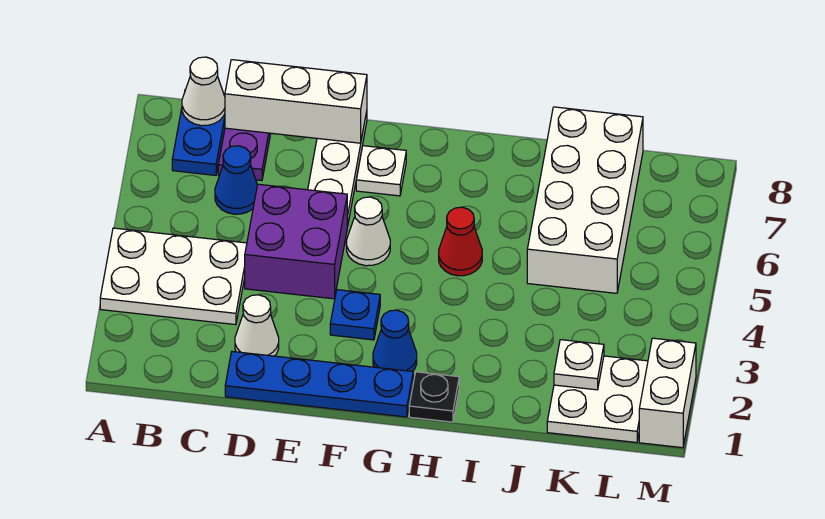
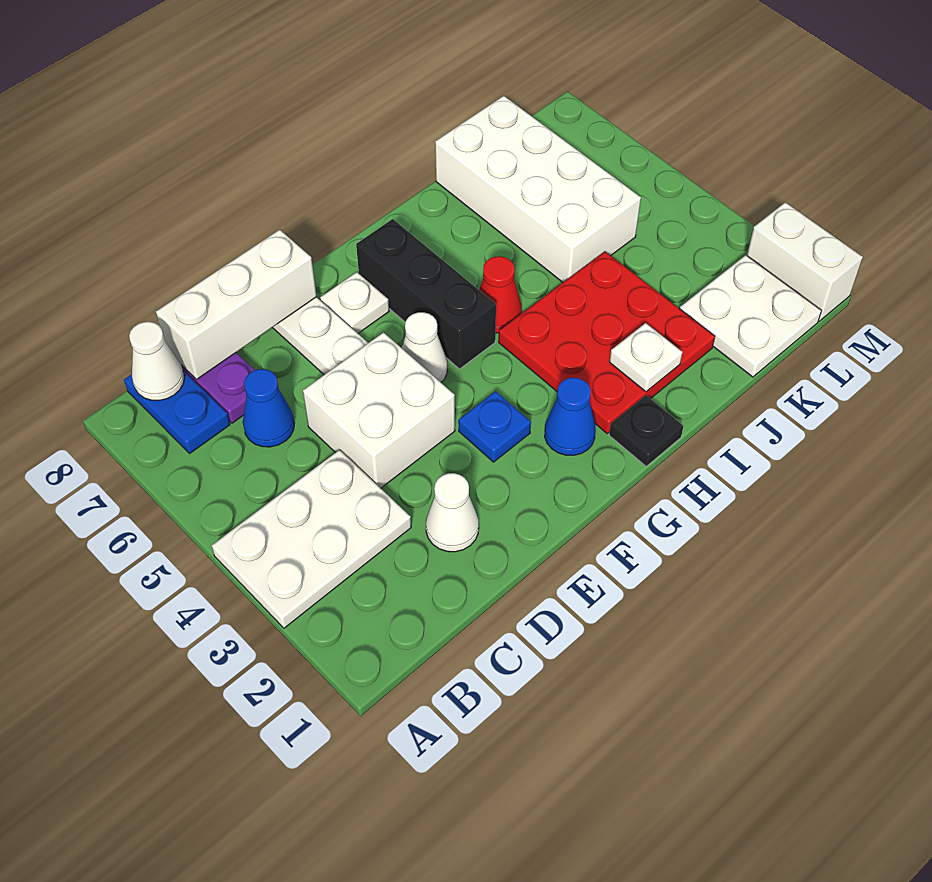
blue plate D1:G1 level 1 -> none
purple brick D4:E5 level 1 -> white brick D4:E5 level 1
none -> black brick G5:G7 level 1
none -> red plate H2:J4 level 1
white plate K2 level 2 -> white plate I2 level 2

